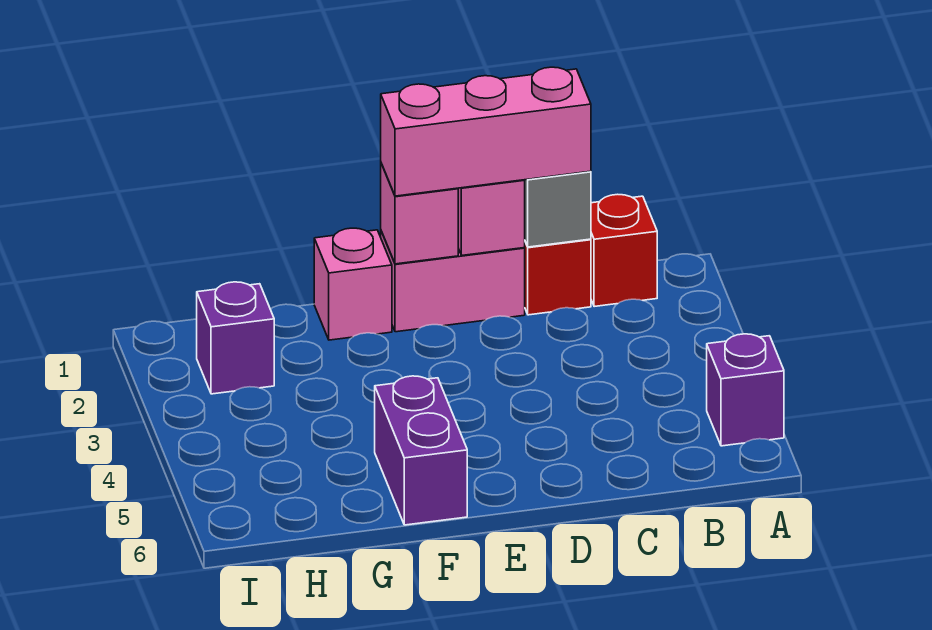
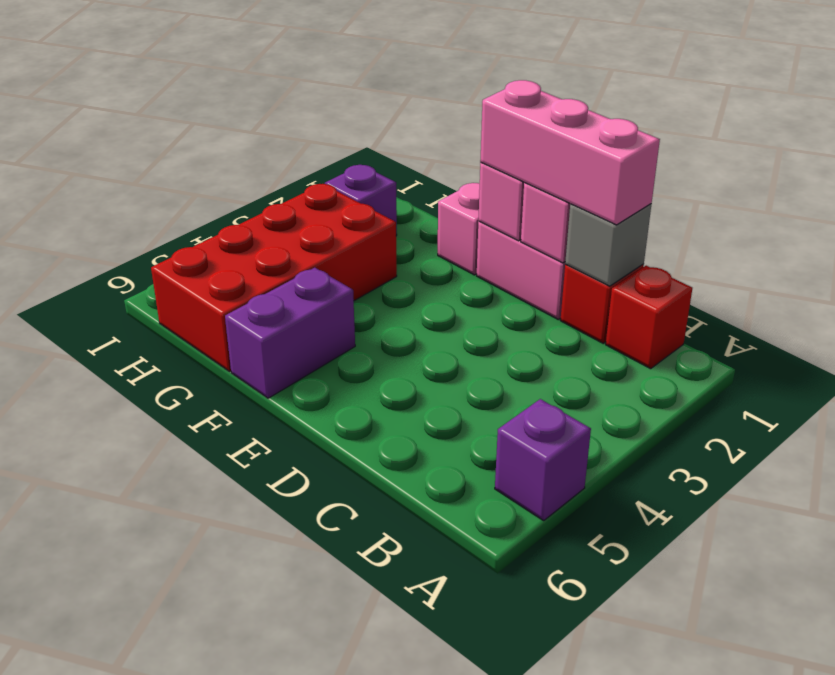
none -> red brick G3:H6 level 1

